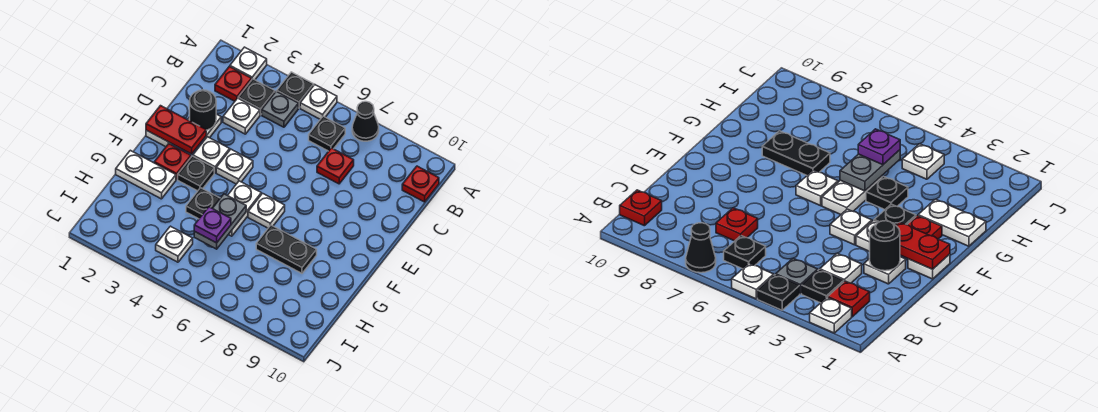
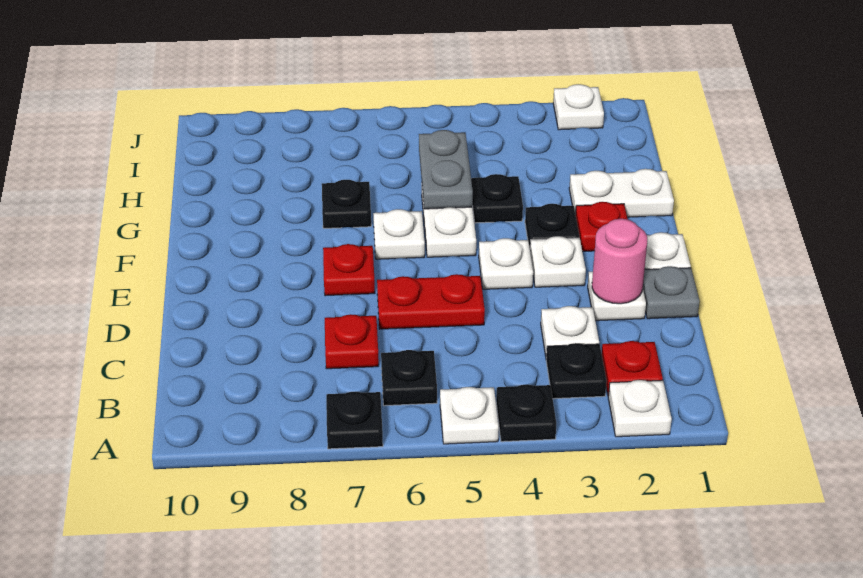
black cone A7 level 1 -> black plate A7 level 1
grey plate B4 level 1 -> grey plate D1 level 1
red plate B10 level 1 -> red plate E7 level 1
black round brick D2 level 2 -> pink round brick D2 level 2
red plate E1:E2 level 2 -> red plate D5:D6 level 1
black plate G7:G8 level 1 -> black plate G7 level 1
purple plate H5 level 3 -> none
white plate I4 level 1 -> white plate J2 level 1

